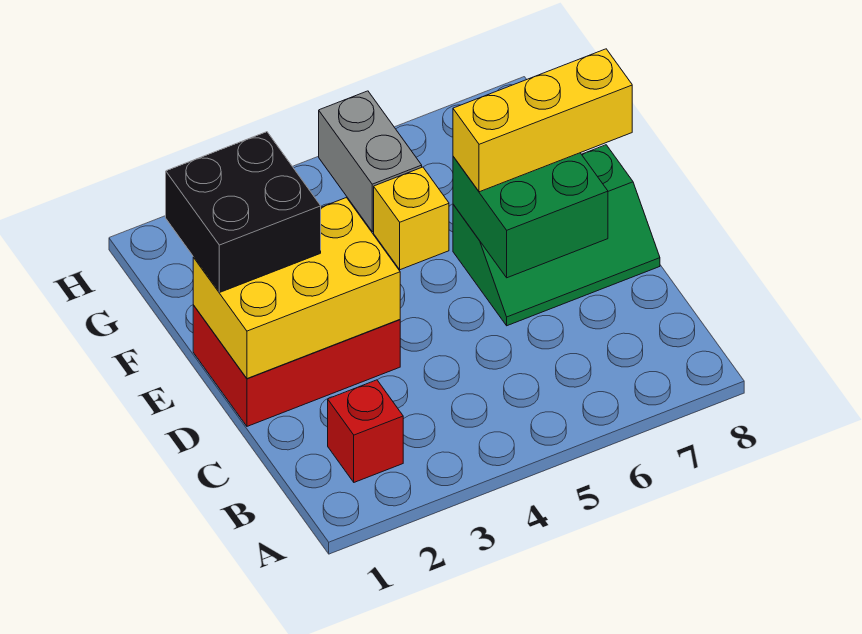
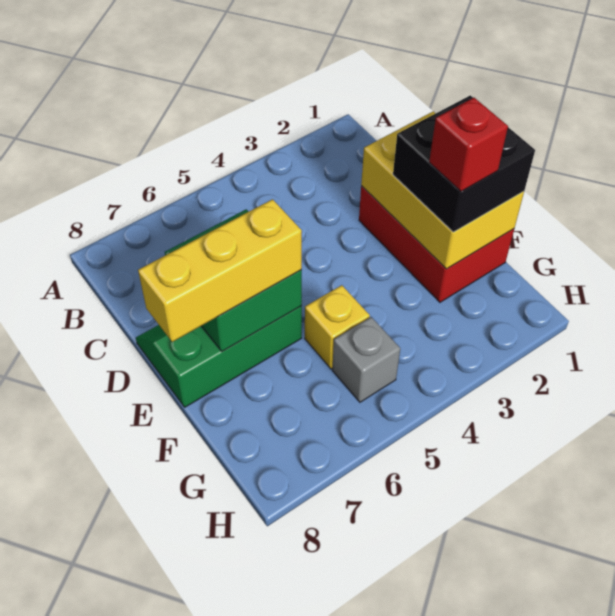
red brick B2 level 1 -> red brick F2 level 4
red brick D1:E3 level 1 -> red brick D1:F2 level 1
yellow brick D1:E3 level 2 -> yellow brick D1:F2 level 2
grey brick G5:H5 level 1 -> grey brick G5 level 1

